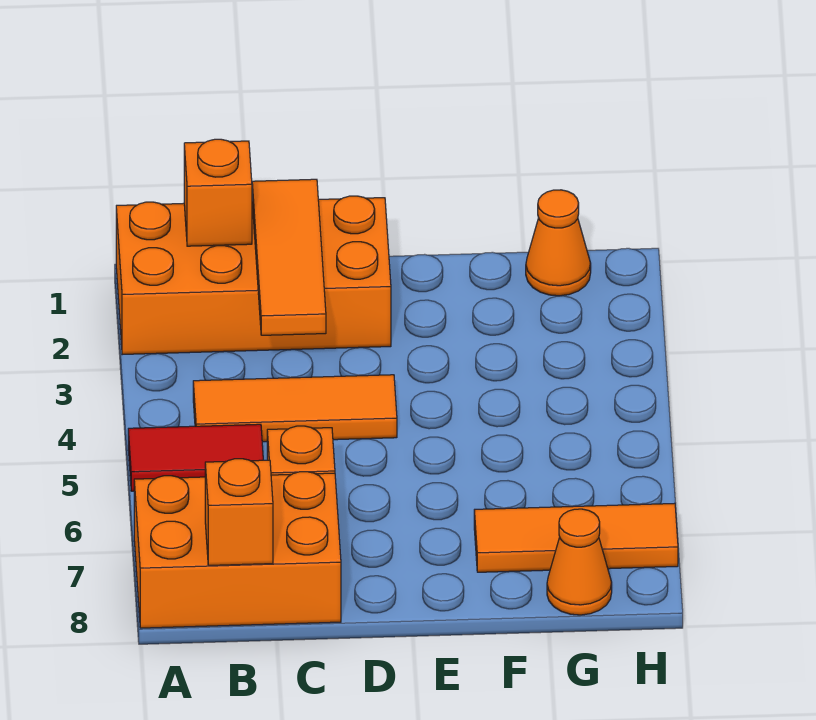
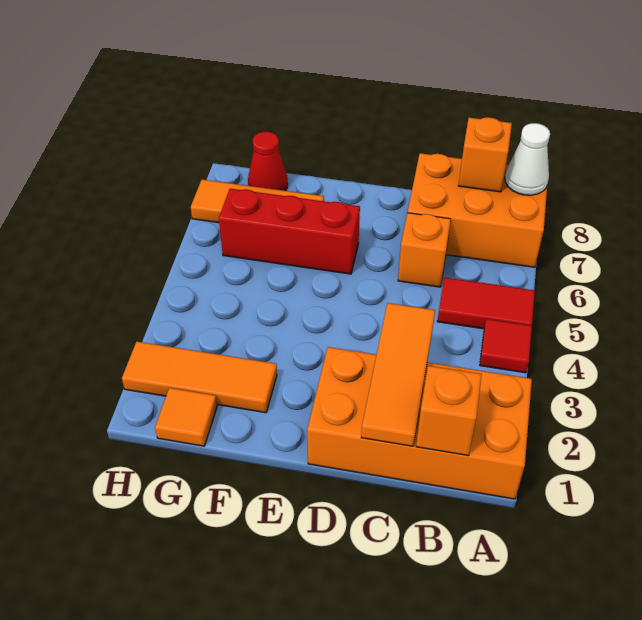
none -> red tile A4 level 1
none -> white cone A8 level 2
orange tile B4:D4 level 1 -> orange tile F2:H2 level 1
none -> red brick E6:G6 level 1
orange cone G1 level 1 -> orange tile G1 level 1
orange cone G8 level 1 -> red cone G8 level 1

